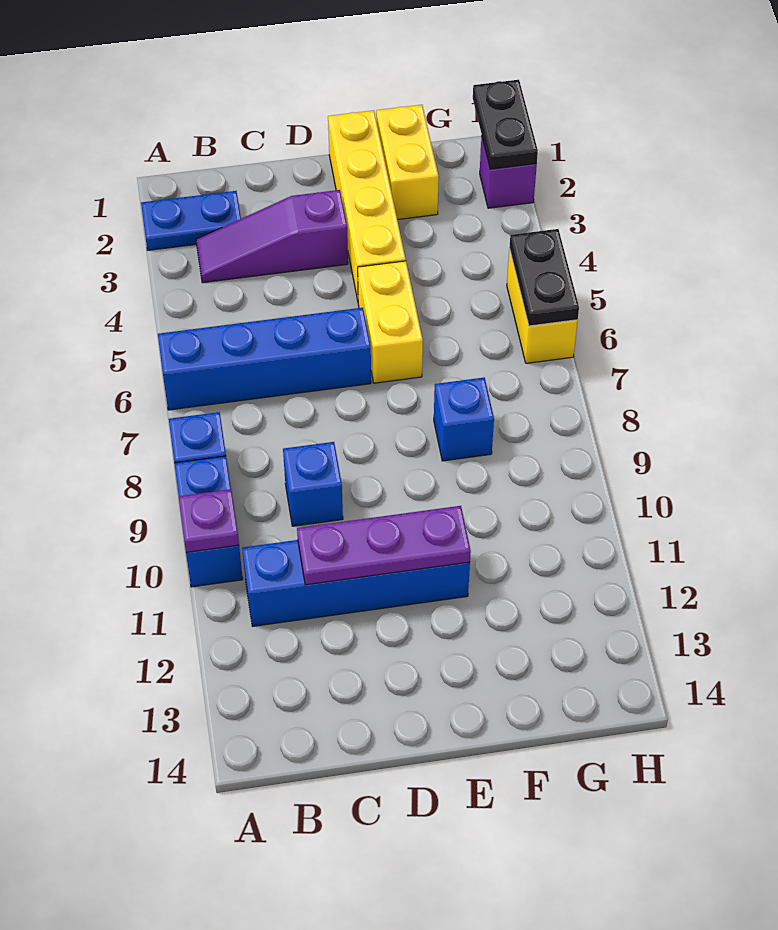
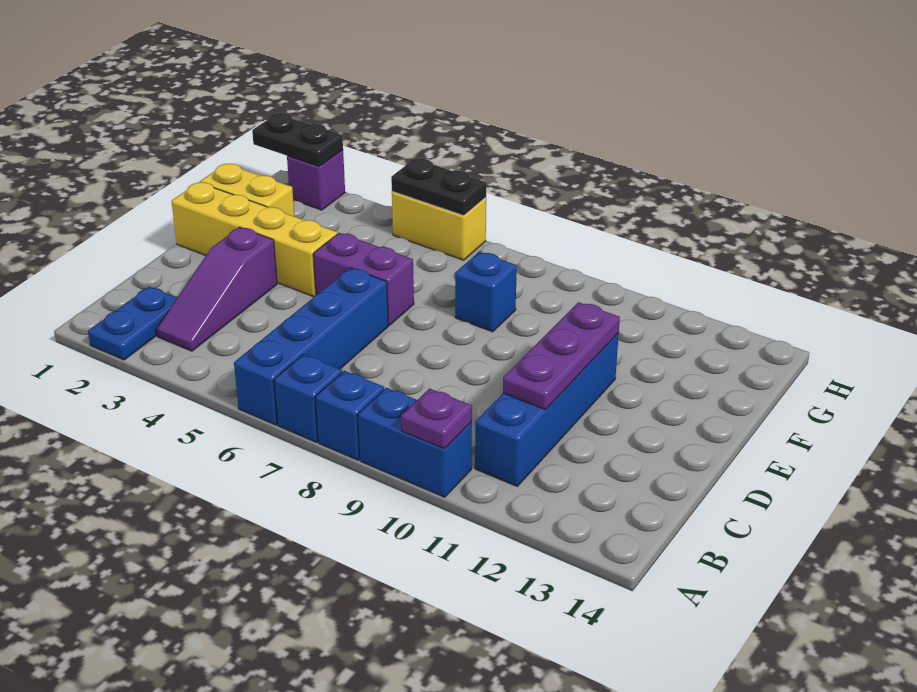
blue brick C9 level 1 -> blue brick A7 level 1
yellow brick E5:E6 level 1 -> purple brick E5:E6 level 1

